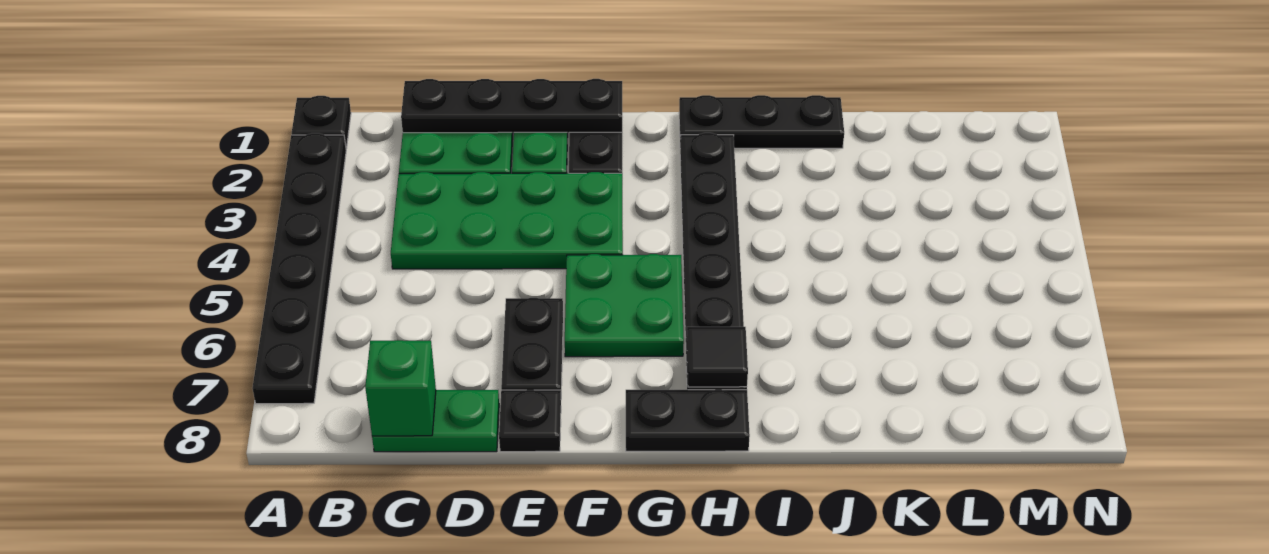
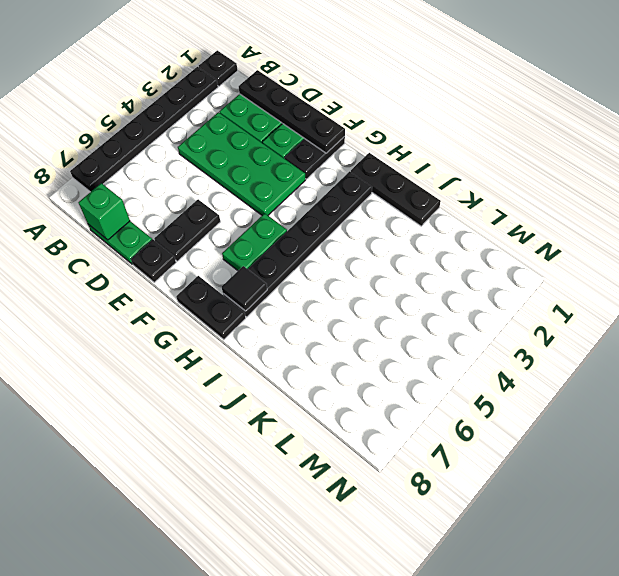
green plate F5:G6 level 1 -> green plate G5:G6 level 1

